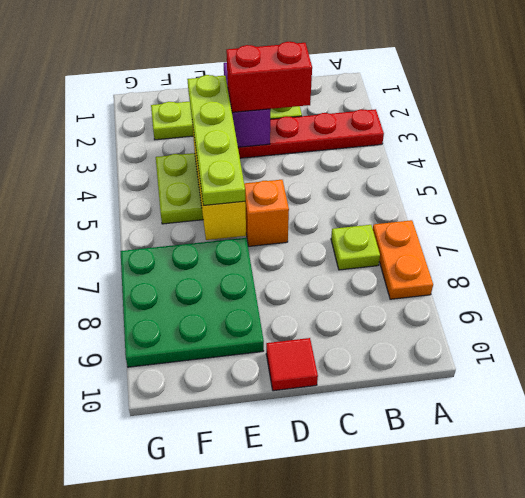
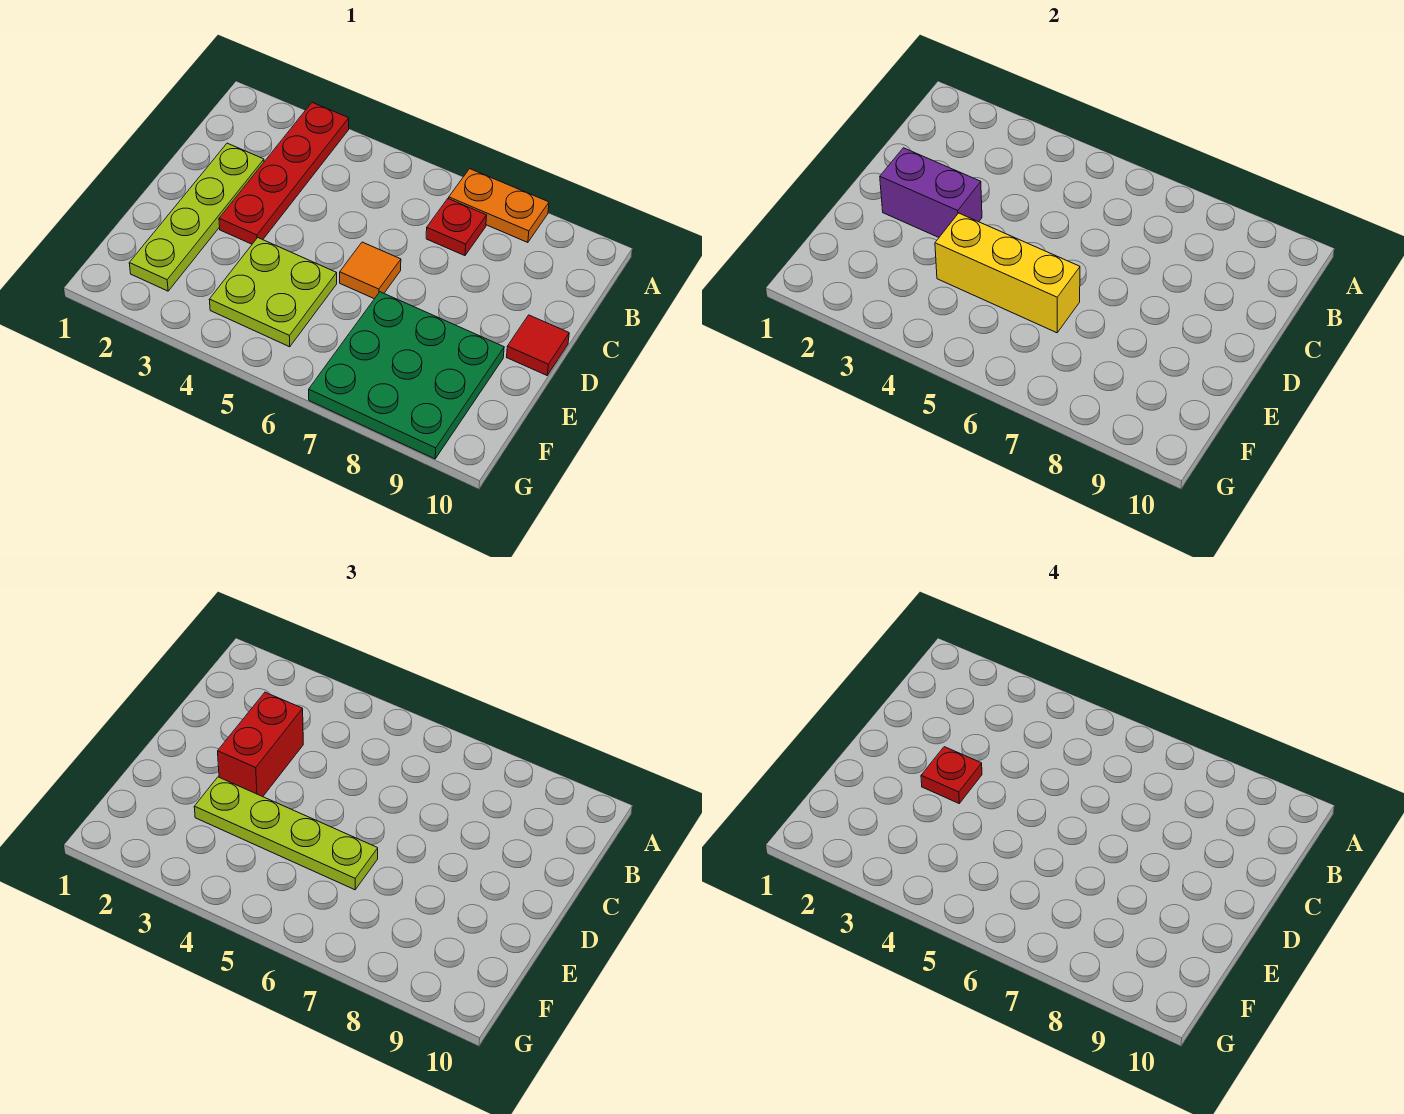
lime plate B7 level 1 -> red plate B7 level 1
none -> red plate D3 level 4
orange brick D6 level 1 -> orange tile D6 level 1

